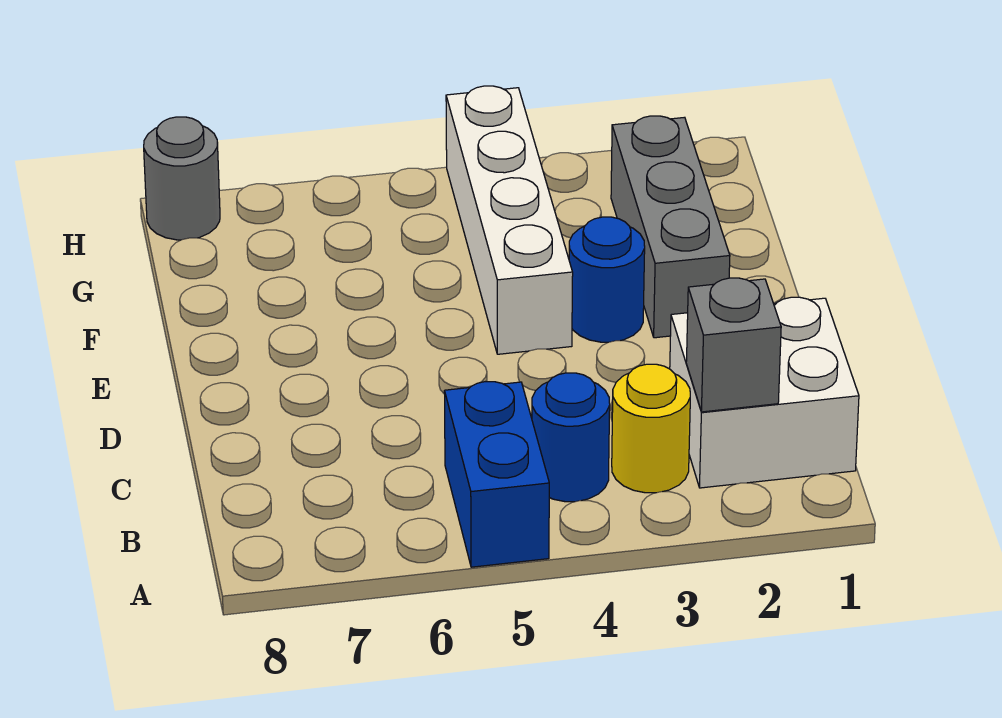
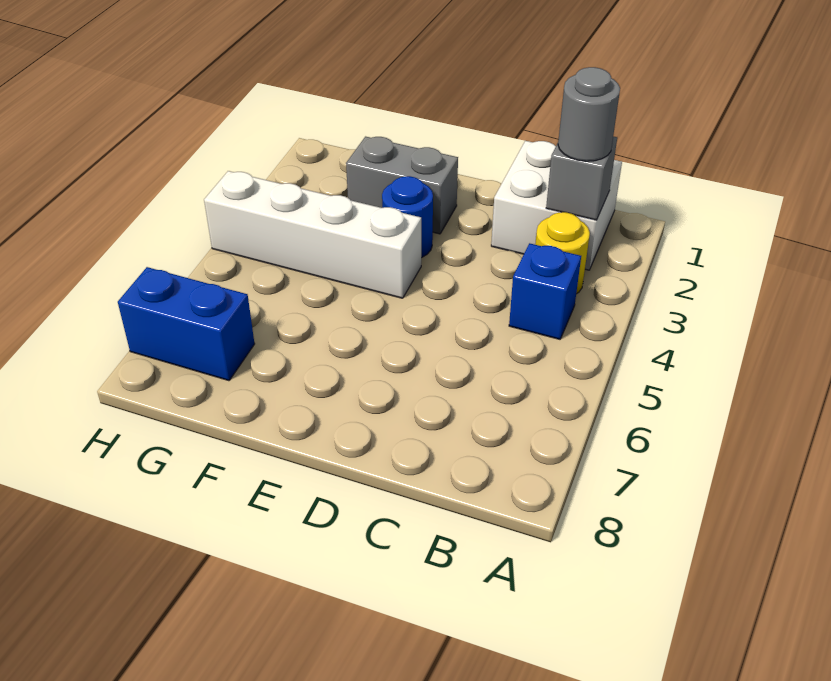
blue brick A5:B5 level 1 -> blue brick G7:H7 level 1
blue round brick B4 level 1 -> blue brick B4 level 1
grey brick E2:G2 level 1 -> grey brick E2:F2 level 1
grey round brick H8 level 1 -> grey round brick B2 level 3

